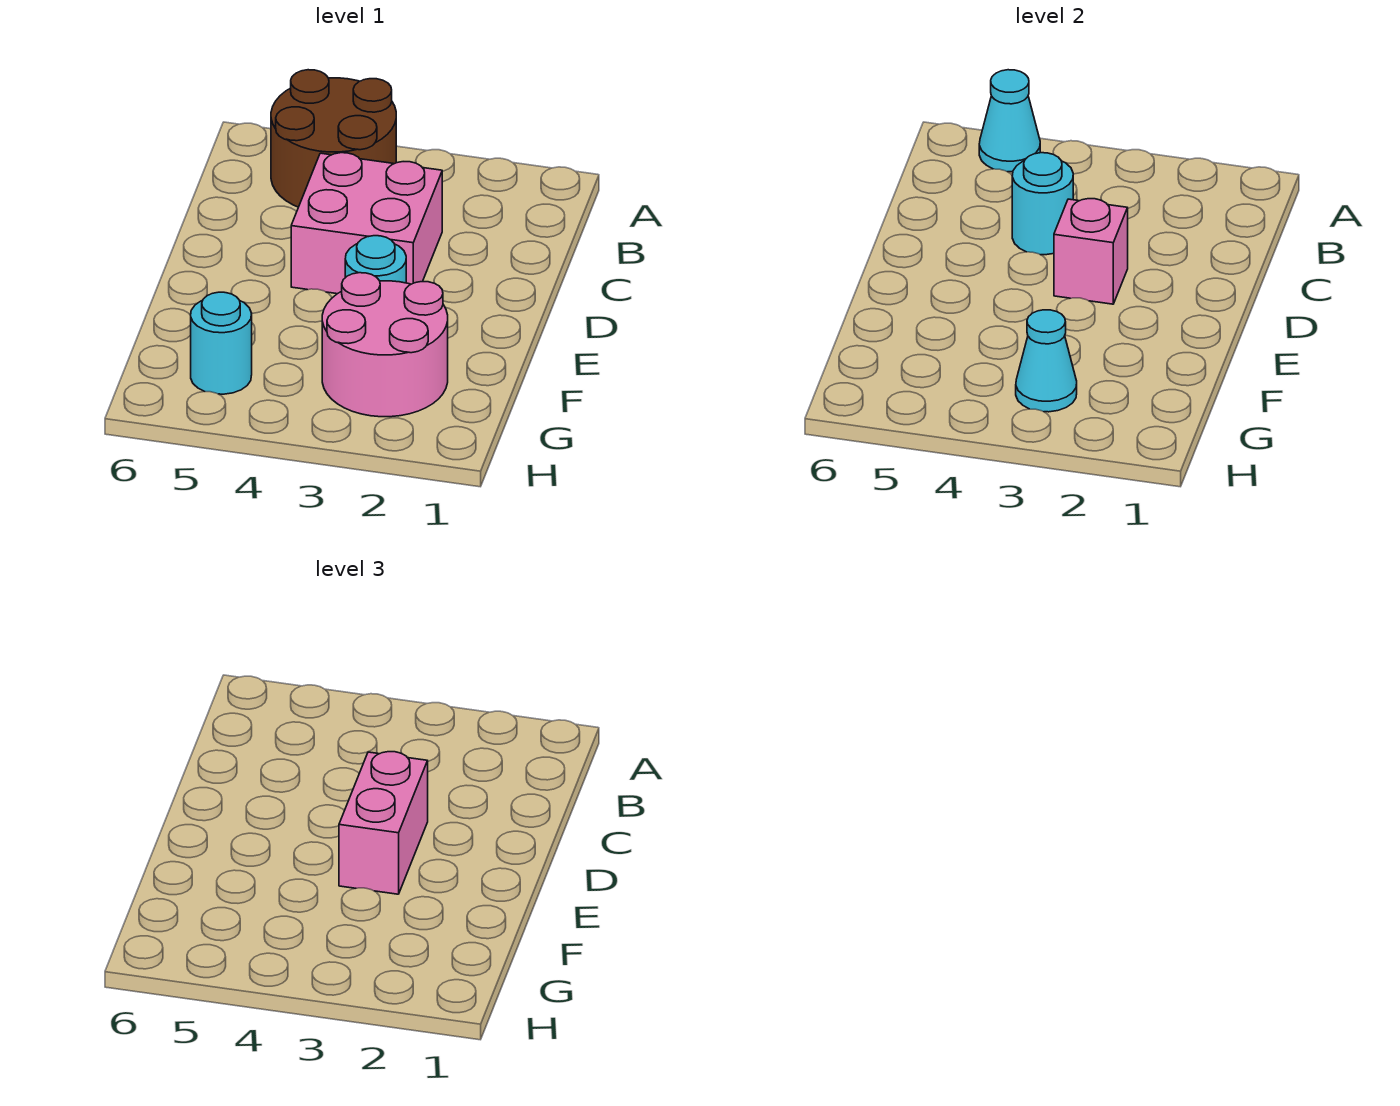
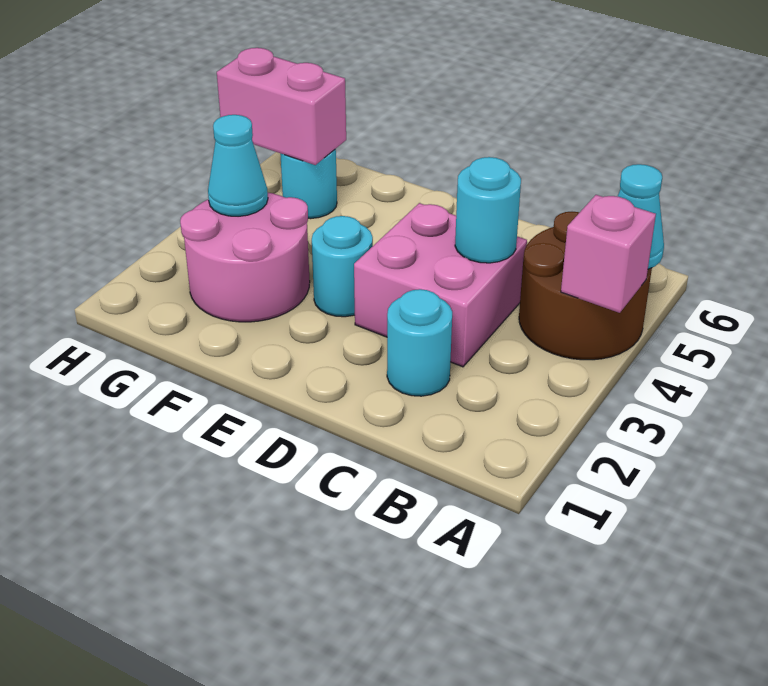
none -> cyan round brick C2 level 1
pink brick D3 level 2 -> pink brick A4 level 2
pink brick D3:E3 level 3 -> pink brick G5:H5 level 2

